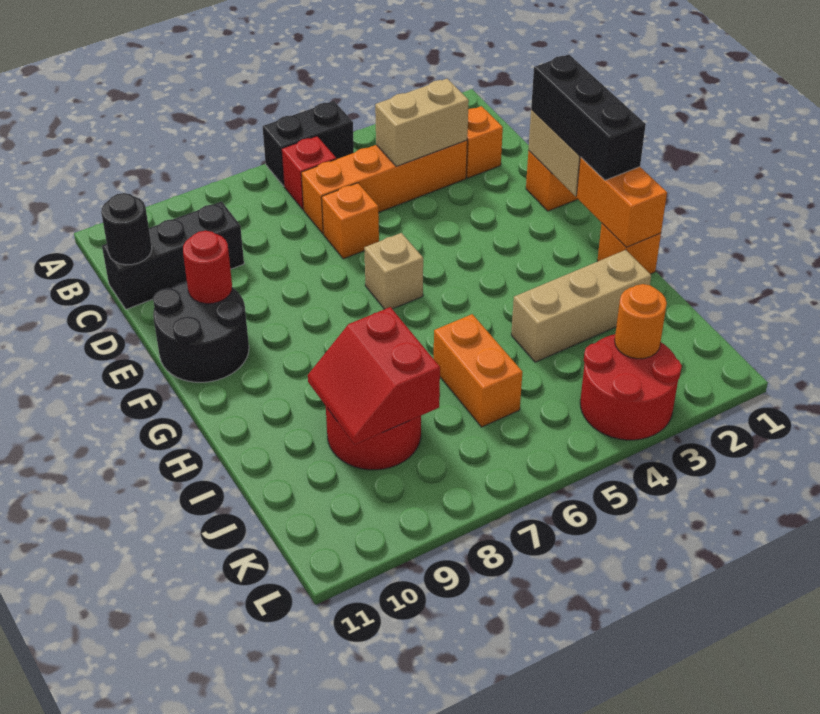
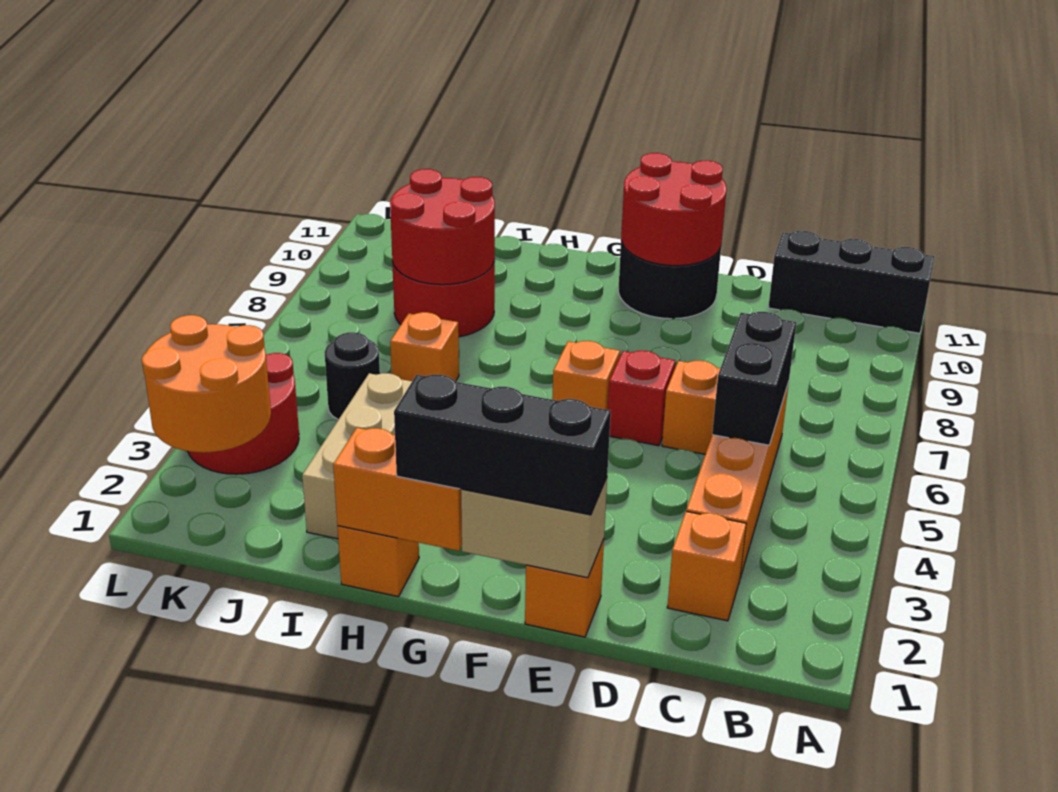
black brick A5:A6 level 1 -> black brick C5:C6 level 2
red brick B6 level 1 -> red brick E6 level 1
tan brick C3:C4 level 2 -> none
black brick C9:C11 level 1 -> black brick A11:C11 level 1
black round brick C11 level 2 -> black round brick J5 level 1
red round brick E10 level 2 -> red round brick E10:F11 level 2
tan brick F6 level 1 -> orange brick F6 level 1
orange brick I6:J6 level 1 -> orange brick I6 level 1
red slope I8:J9 level 2 top 8 -> red round brick I8:J9 level 2
orange round brick K3 level 2 -> orange round brick K2:L3 level 2

